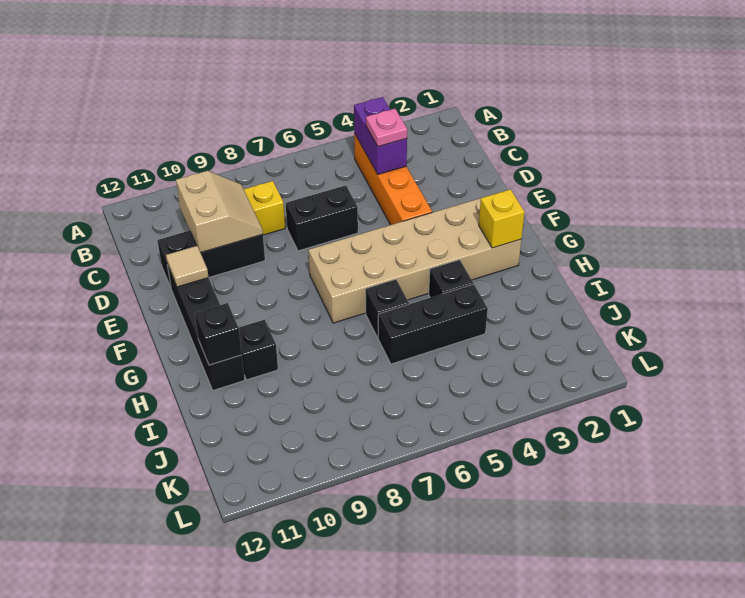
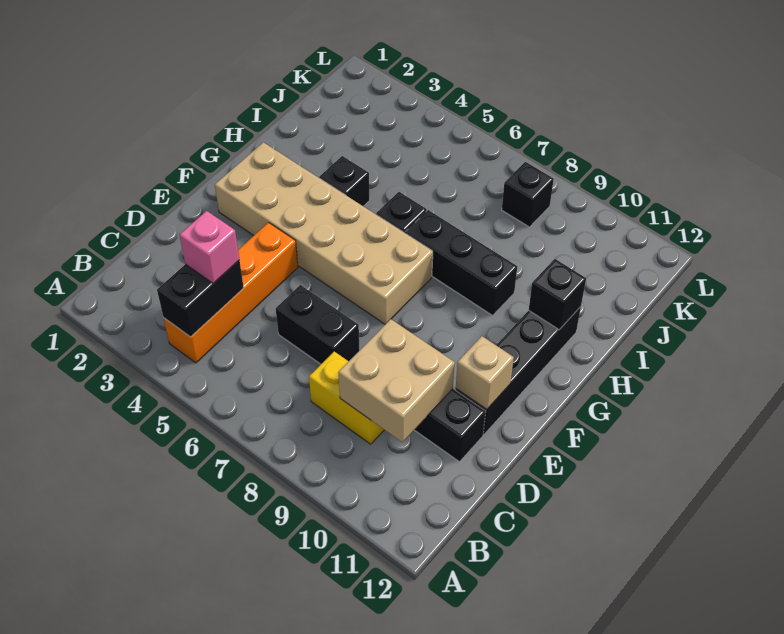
purple brick B4:C4 level 2 -> black brick B4:C4 level 2
pink plate C4 level 3 -> pink brick C4 level 3
tan slope C9:D10 level 2 top 10 -> tan brick C9:D10 level 2
tan tile E11 level 2 -> tan brick E11 level 2
yellow brick G2 level 2 -> none
black brick H10 level 1 -> black brick K8 level 1
black brick I4:I6 level 1 -> black brick H7:H9 level 1

